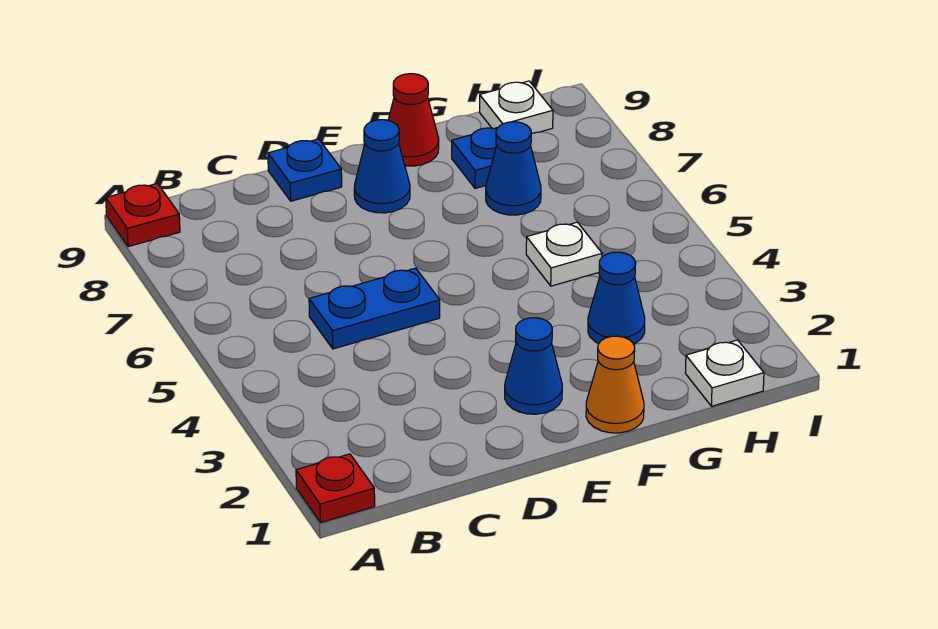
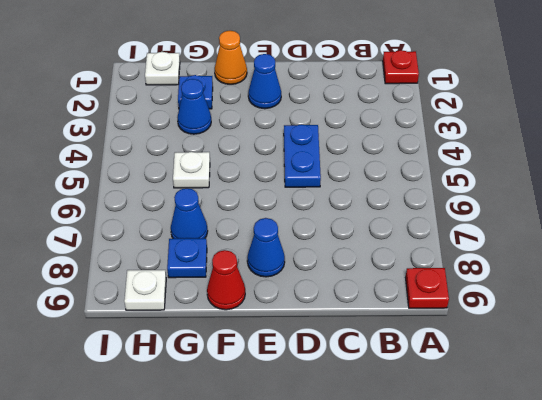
blue plate C5:D5 level 1 -> blue plate D4:D5 level 1
blue plate D9 level 1 -> blue plate G2 level 1

